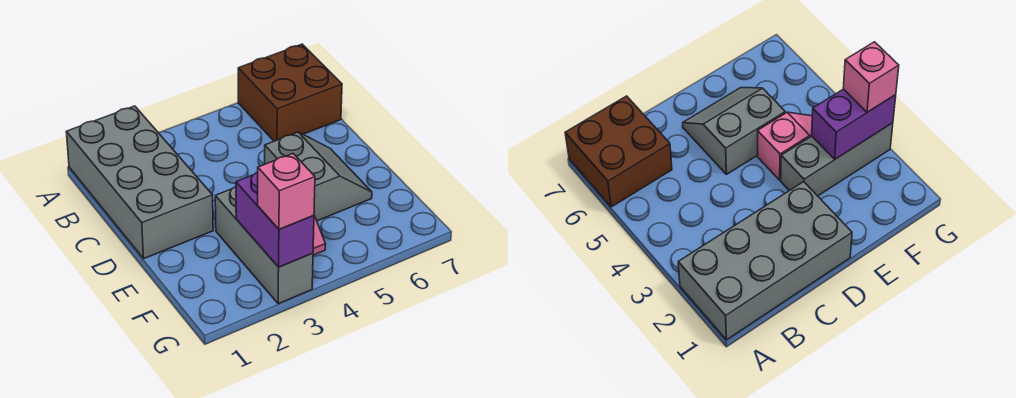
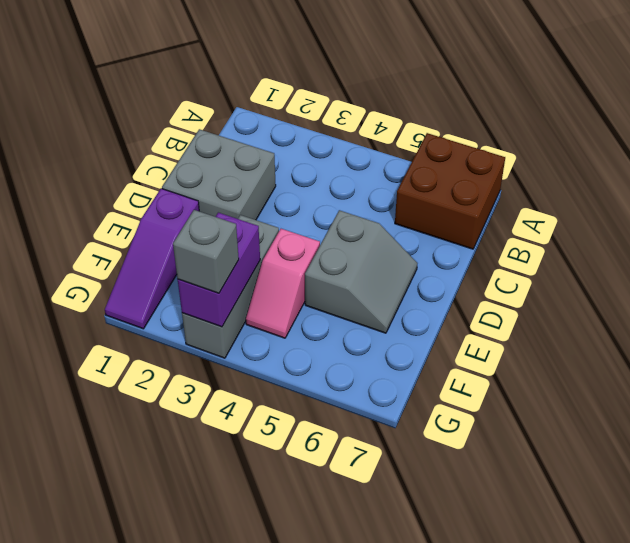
grey brick A1:D2 level 1 -> grey brick C1:D2 level 1
none -> purple slope E1:G1 level 1 top E
pink brick G3 level 3 -> grey brick G3 level 3

